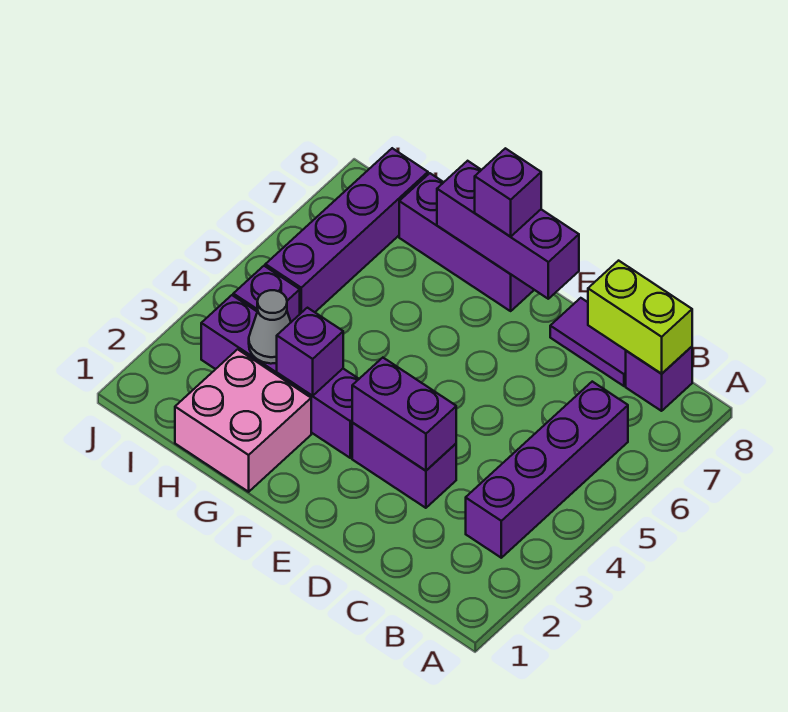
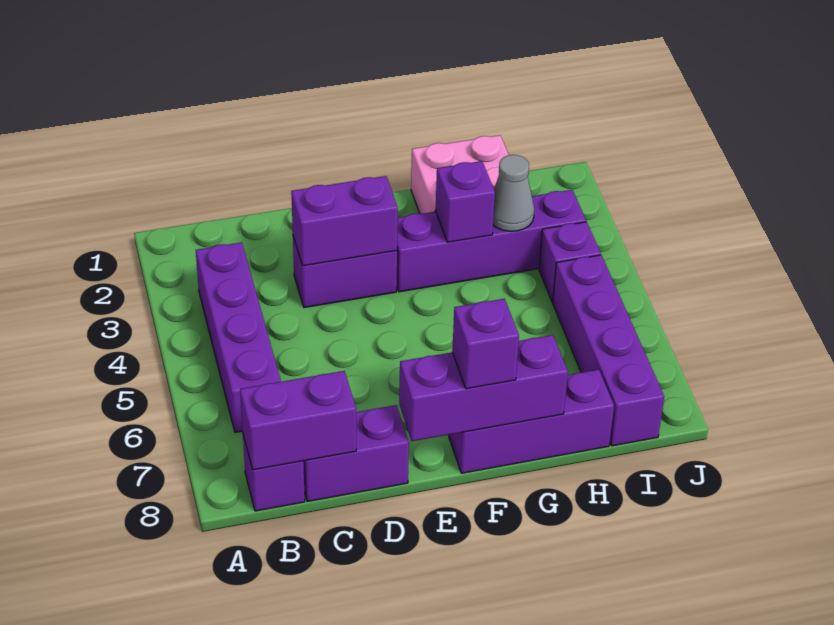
lime brick B8:C8 level 2 -> purple brick B8:C8 level 2
purple tile C8:D8 level 1 -> purple brick C8:D8 level 1

